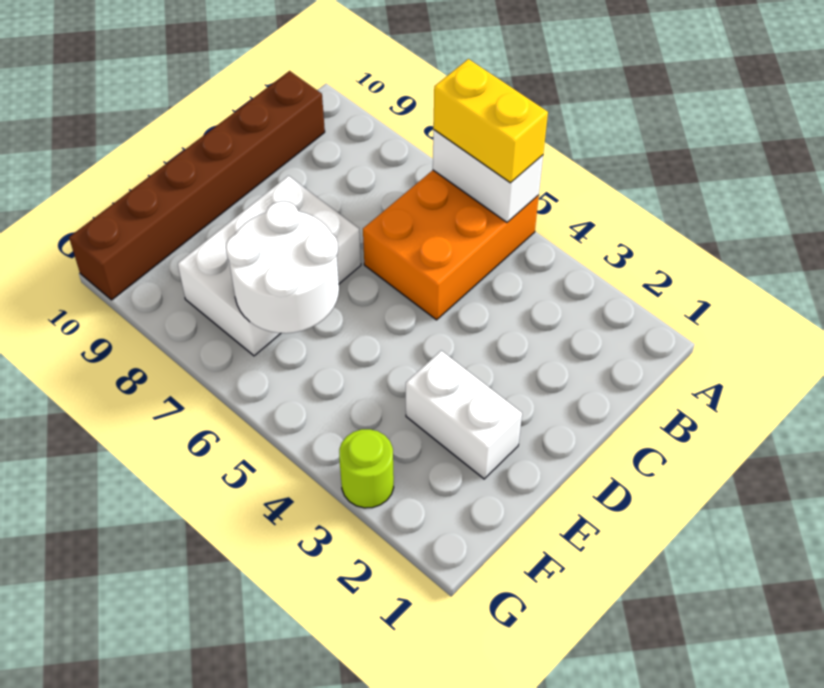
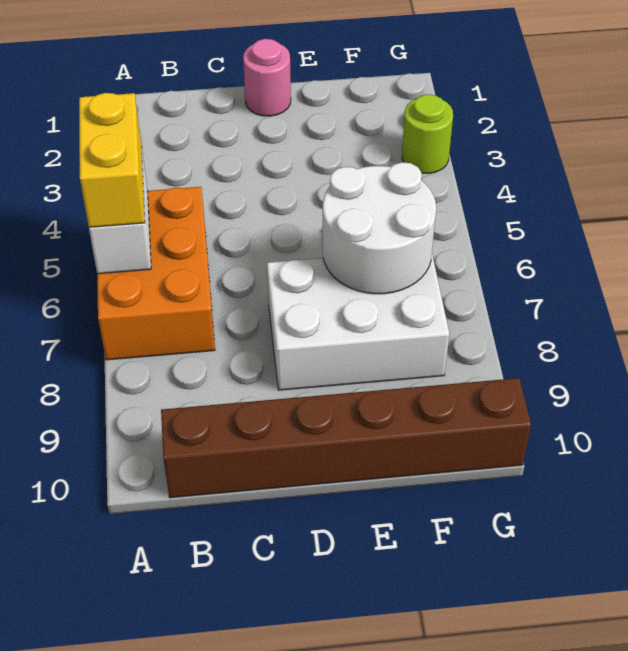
orange brick A5:C6 level 1 -> orange brick A5:B7 level 1
none -> pink round brick D1 level 1
white brick E2:E3 level 1 -> none

